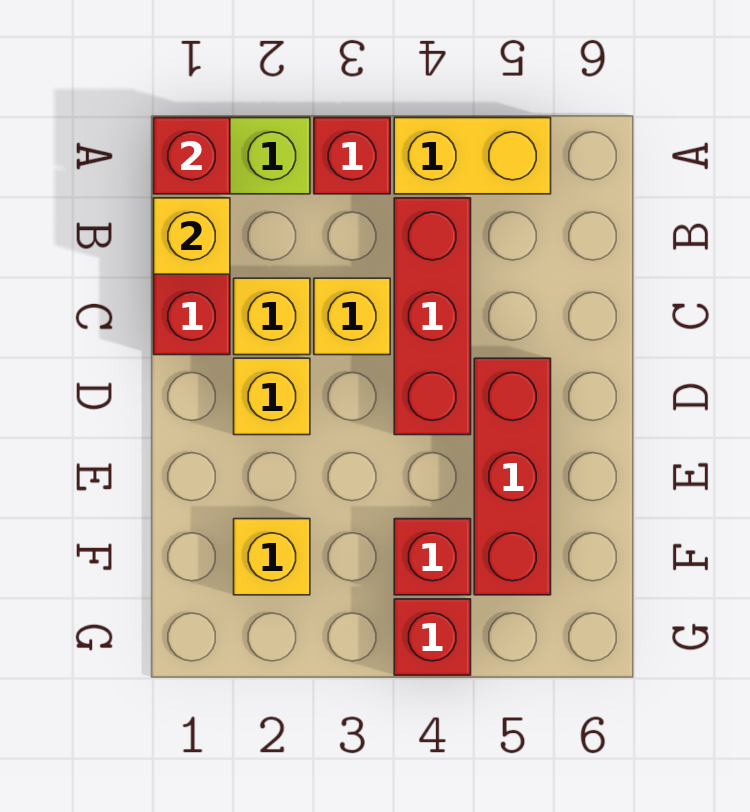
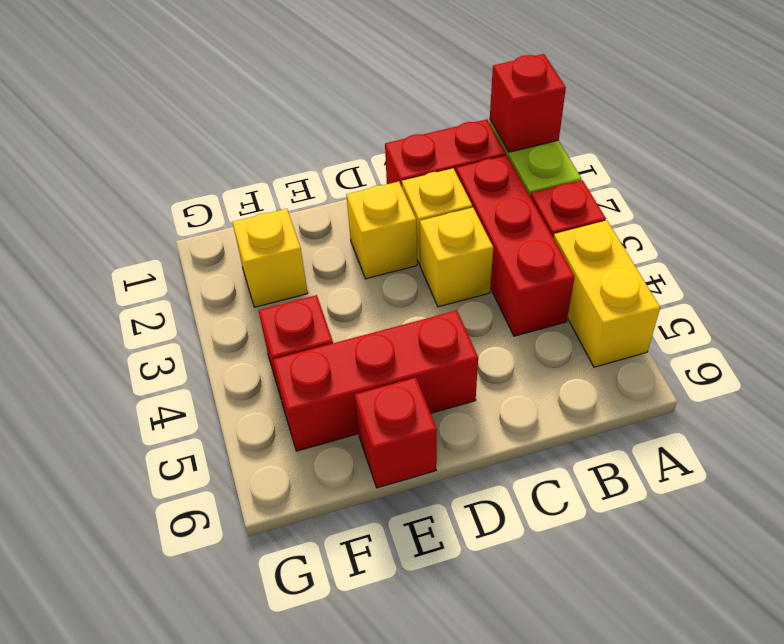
yellow brick B1 level 2 -> none
red brick B4:D4 level 1 -> red brick B2:B4 level 1
red brick G4 level 1 -> red brick E6 level 1

